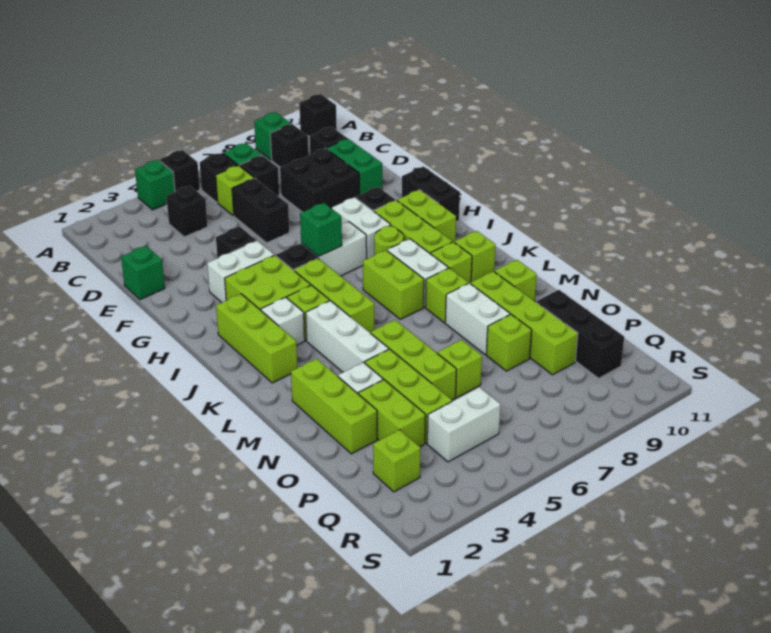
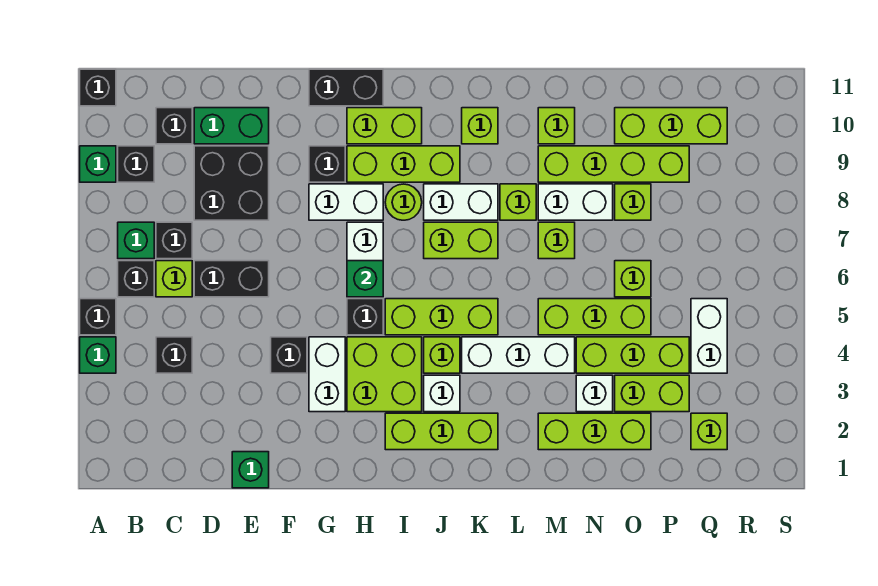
lime brick K9 level 1 -> lime brick M7 level 1
black brick O10:Q10 level 1 -> lime brick O10:Q10 level 1

